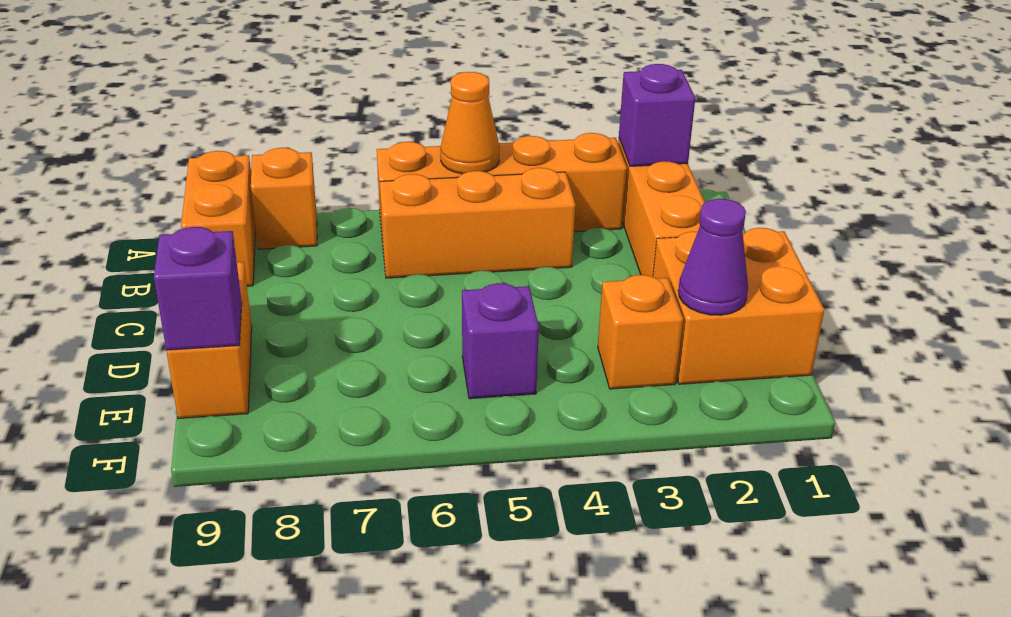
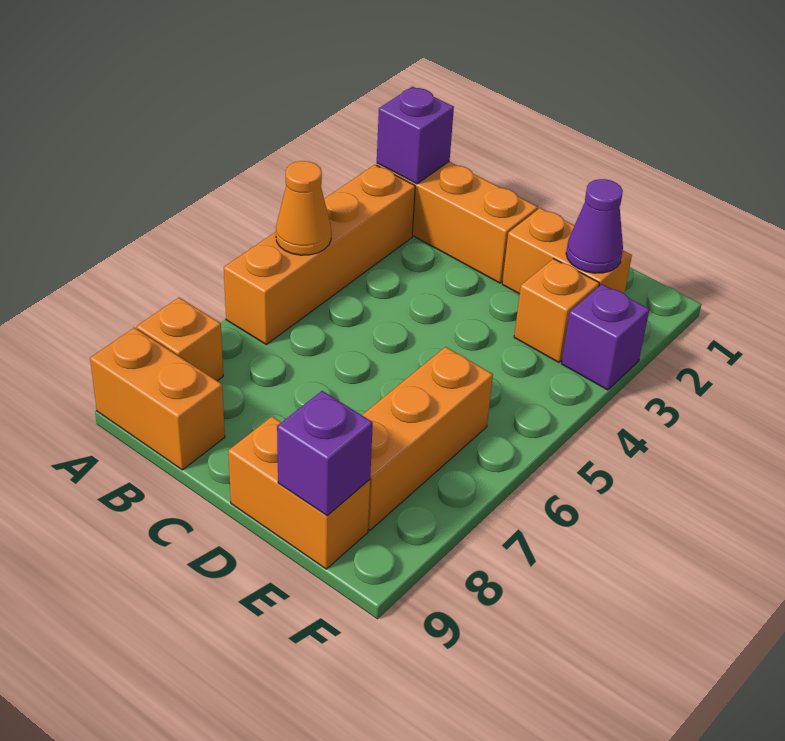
orange brick B4:B6 level 1 -> orange brick E6:E8 level 1
orange brick D1:E2 level 1 -> orange brick D2:E2 level 1
purple brick E5 level 1 -> purple brick F3 level 1

